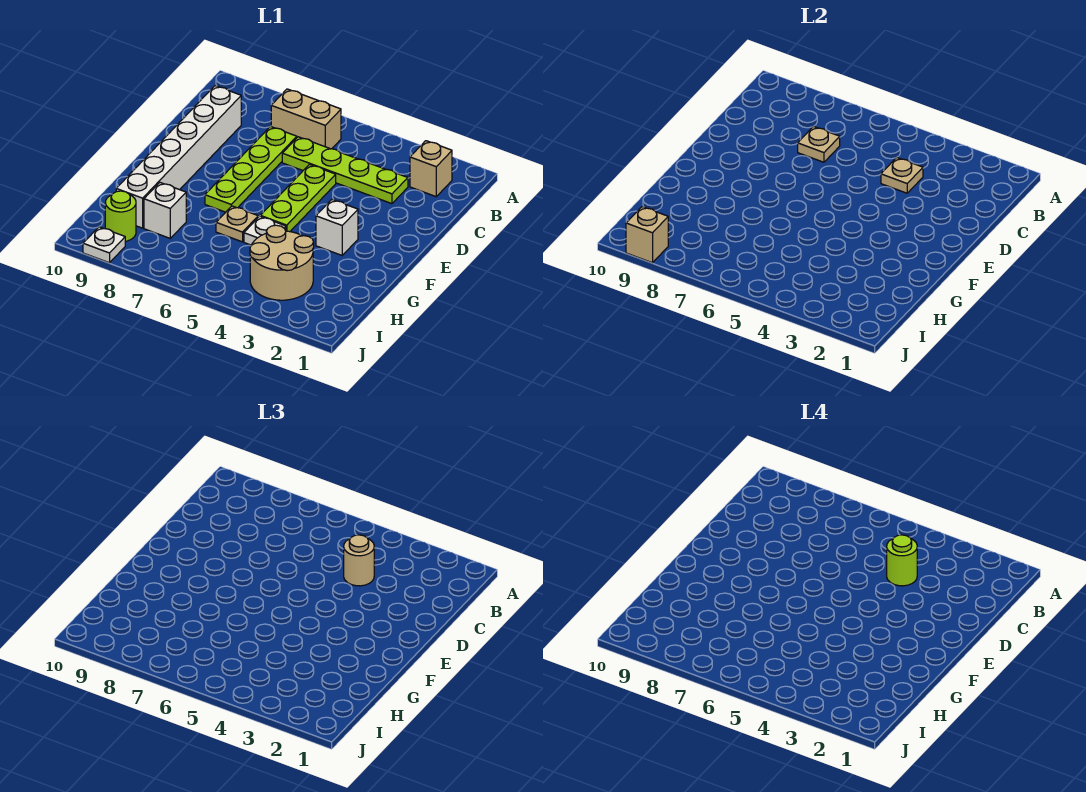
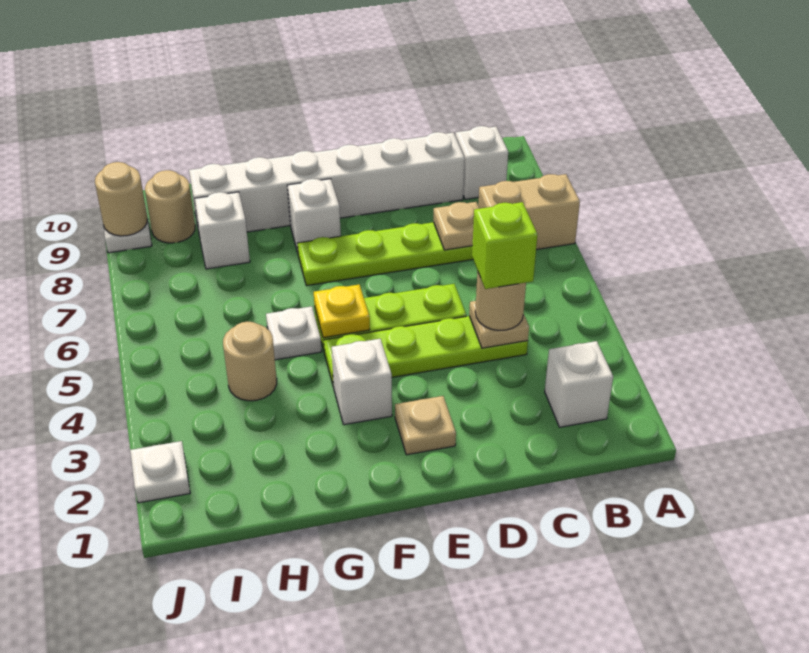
tan brick B2 level 1 -> white brick B2 level 1
tan brick B6:B7 level 1 -> tan brick A7:B7 level 1
none -> white brick B9 level 1
lime plate C3:C6 level 1 -> lime plate C4:F4 level 1
lime round brick C4 level 4 -> lime brick C4 level 4
none -> yellow plate F5 level 2
none -> white brick F8 level 1
tan plate G6 level 1 -> tan plate E2 level 1
tan round brick H3:I4 level 1 -> tan round brick H4 level 1
lime round brick I9 level 1 -> tan round brick I9 level 1
none -> white plate J2 level 1
tan brick J9 level 2 -> tan round brick J9 level 2

